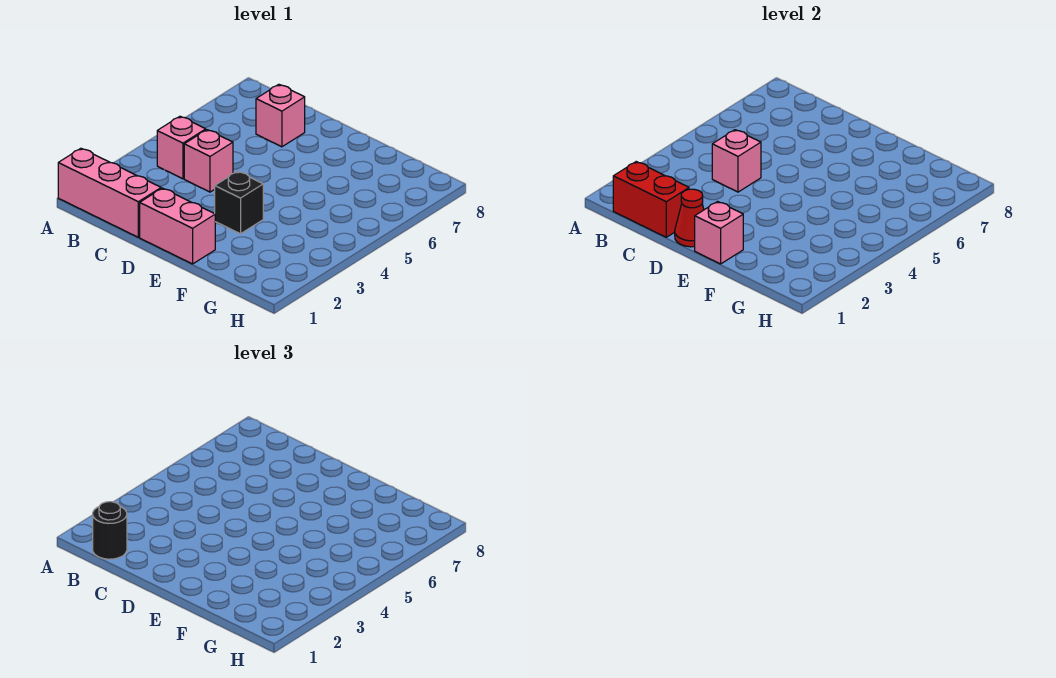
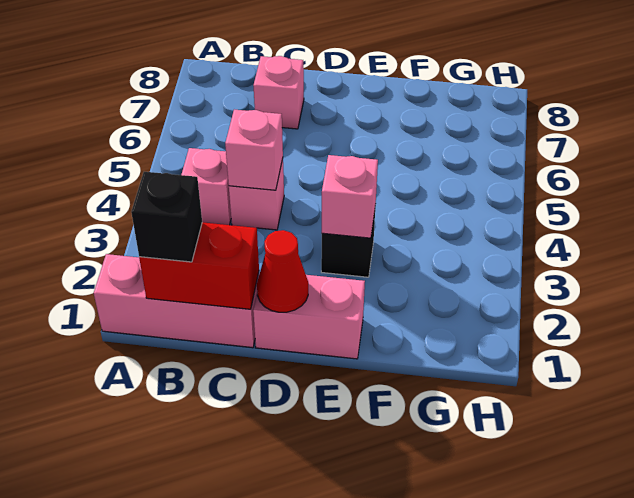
black round brick B1 level 3 -> black brick B1 level 3
pink brick E1 level 2 -> pink brick E3 level 2

